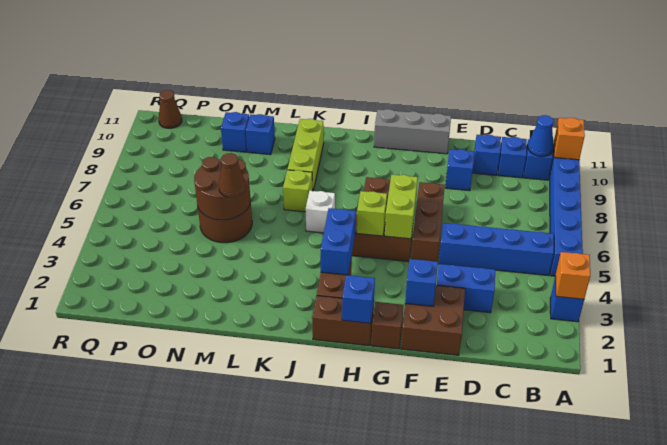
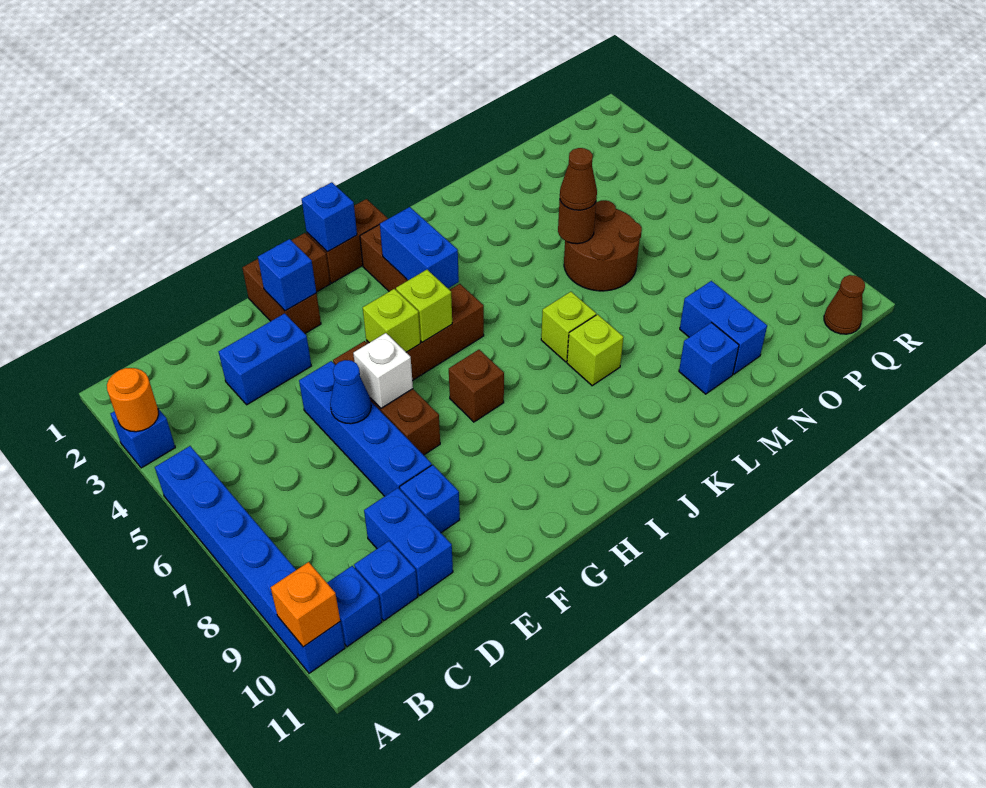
orange brick A3 level 2 -> orange round brick A3 level 2
blue brick B5:E5 level 1 -> blue brick E5:E8 level 1
blue cone B10 level 2 -> blue cone E6 level 2
blue brick D10 level 1 -> blue brick D9:D10 level 1
brown brick E1:F2 level 1 -> brown brick F1:F2 level 1
grey brick F11:H11 level 1 -> none
lime brick G5:G6 level 2 -> lime brick G5 level 2
white brick J6 level 1 -> white brick F6 level 2
lime brick K8:K10 level 1 -> lime brick K8 level 1
brown round brick M5:N6 level 2 -> brown round brick M5 level 2
blue brick N10 level 1 -> blue brick N9:N10 level 1

